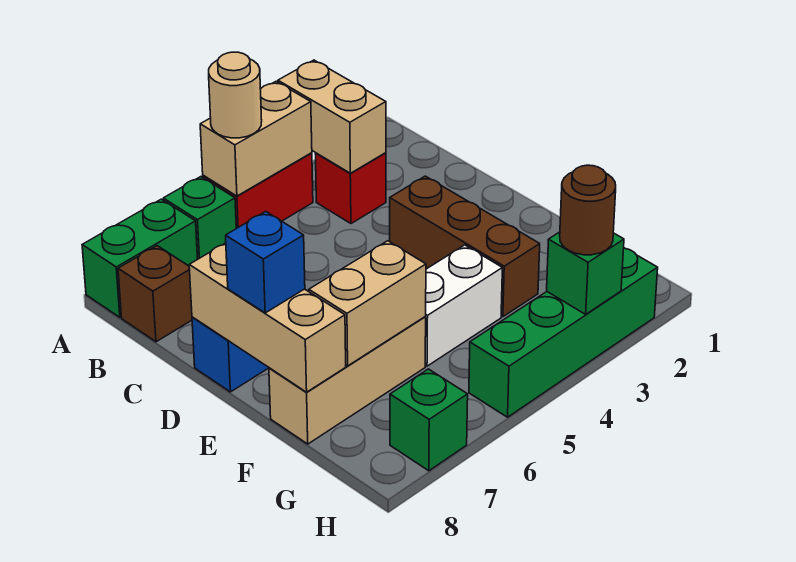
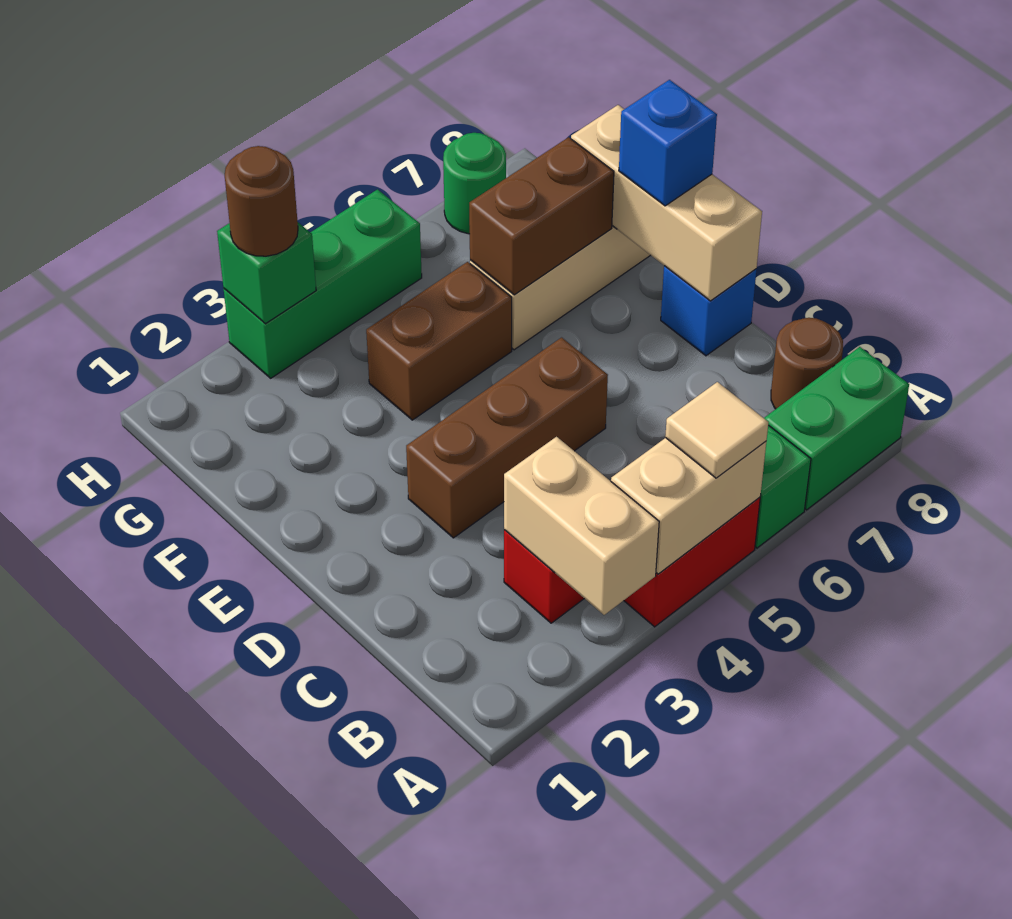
tan round brick A5 level 3 -> tan tile A5 level 3
brown brick B8 level 1 -> brown round brick B8 level 1
brown brick D3:F3 level 1 -> brown brick D3:D5 level 1
white brick F4:F5 level 1 -> brown brick F4:F5 level 1
tan brick F6:F7 level 2 -> brown brick F6:F7 level 2
green brick H2:H5 level 1 -> green brick H3:H5 level 1
green brick H7 level 1 -> green round brick H7 level 1

